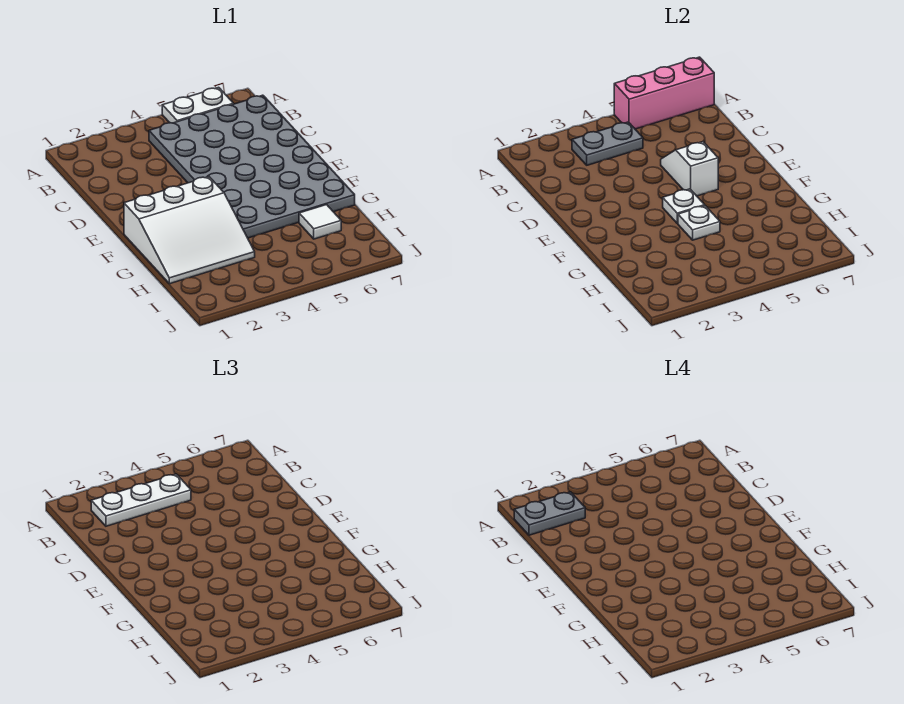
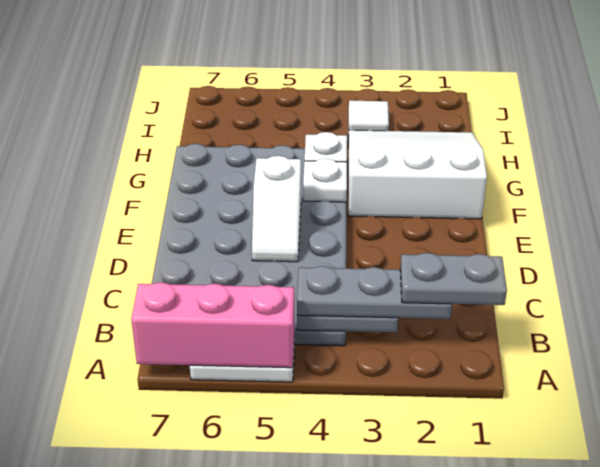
white plate B2:B4 level 3 -> grey plate B2:B4 level 3
white tile H6 level 1 -> white tile I3 level 1

